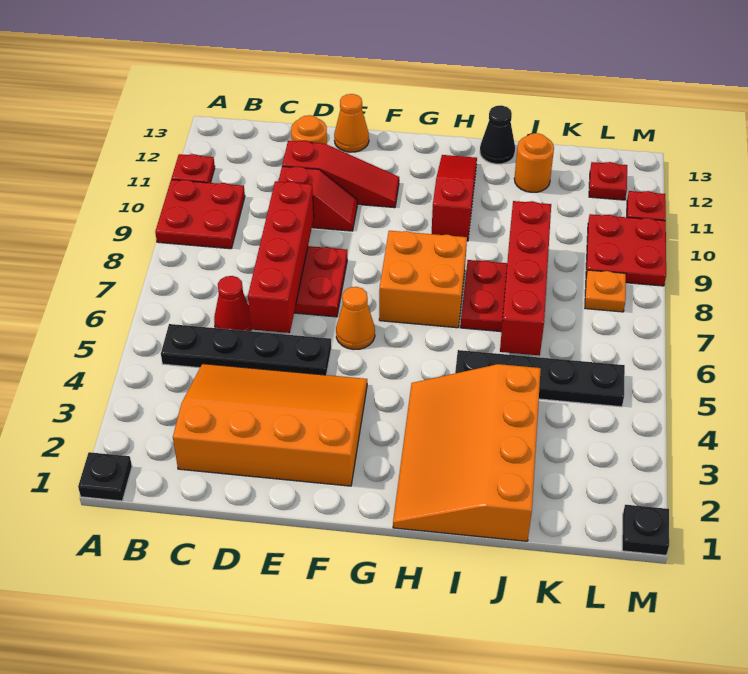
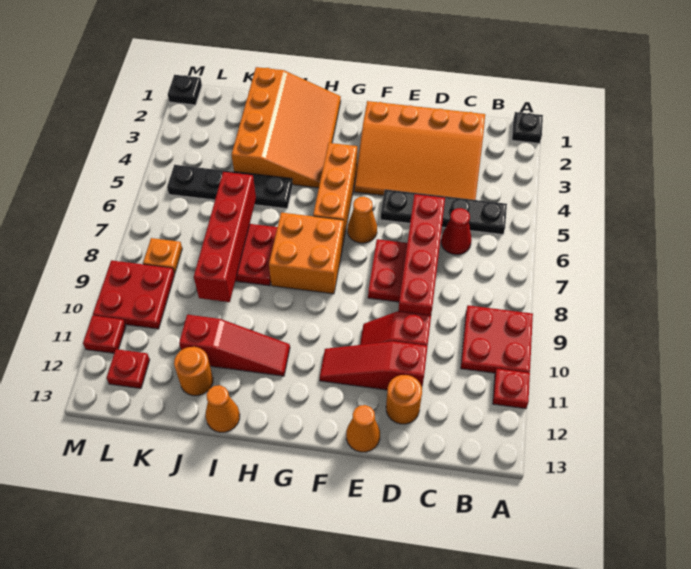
none -> orange brick G4:G6 level 1
red slope H10:H12 level 1 top 10 -> red slope H11:J11 level 1 top J
black cone I13 level 1 -> orange cone I13 level 1

